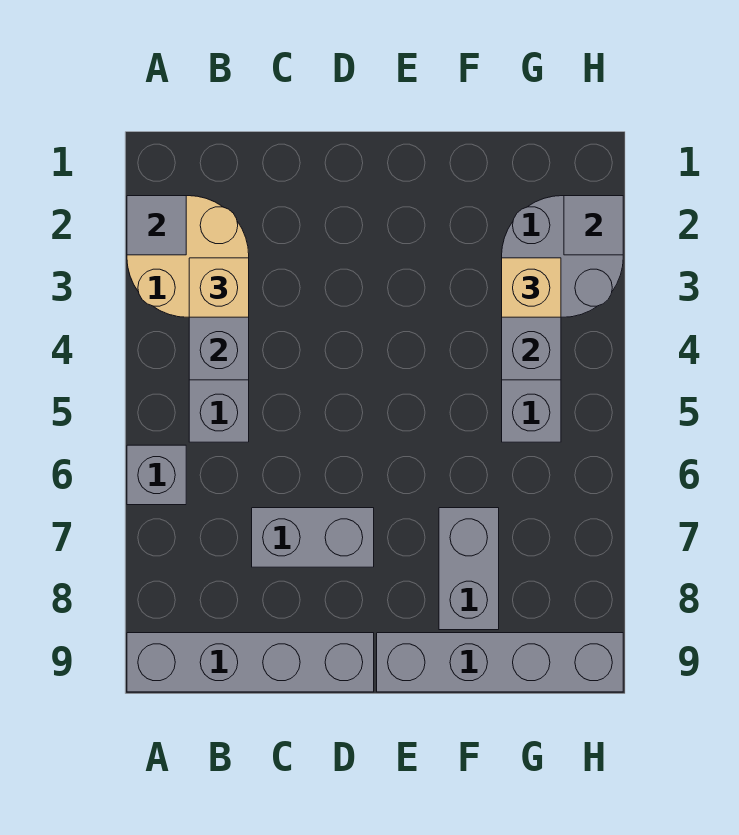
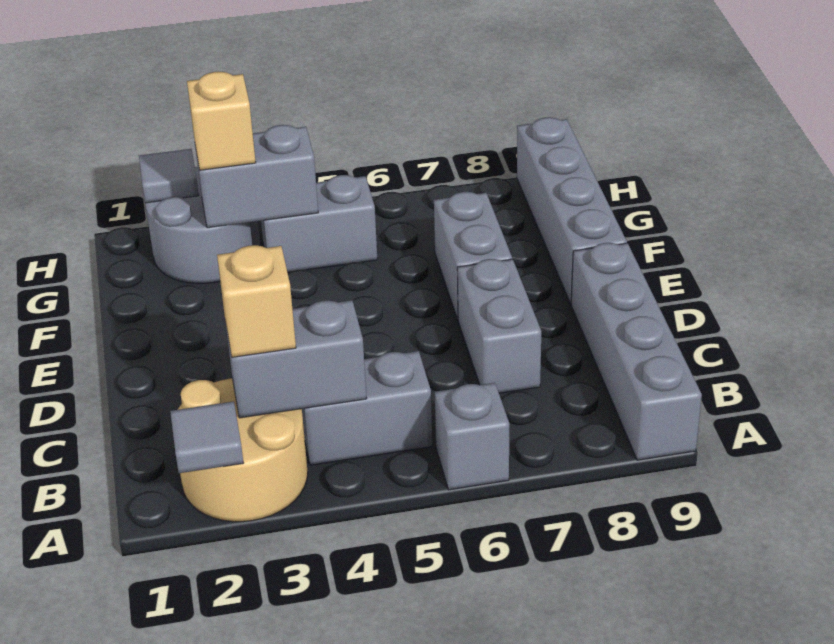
grey brick F7:F8 level 1 -> grey brick E7:F7 level 1

